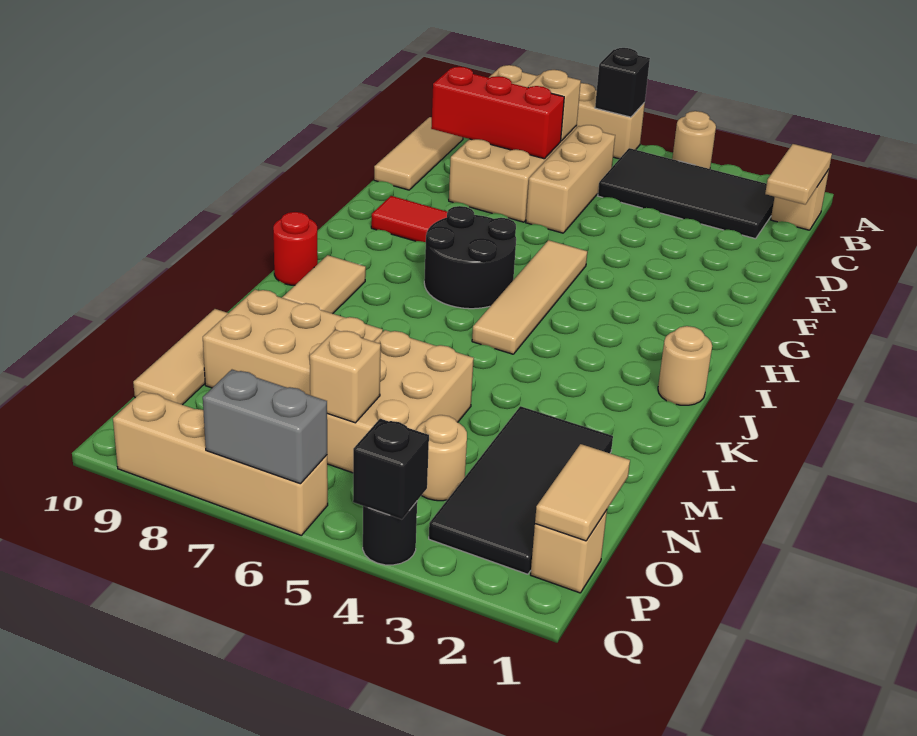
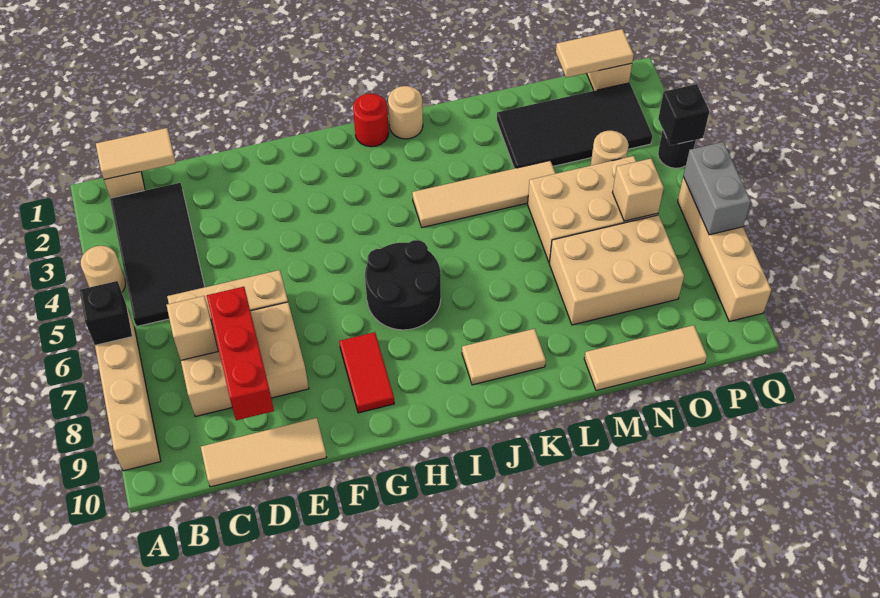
tan tile G5:J5 level 1 -> tan tile J4:M4 level 1
red round brick J10 level 1 -> red round brick I1 level 1
tan brick M7:N9 level 1 -> tan brick M7:O8 level 1

